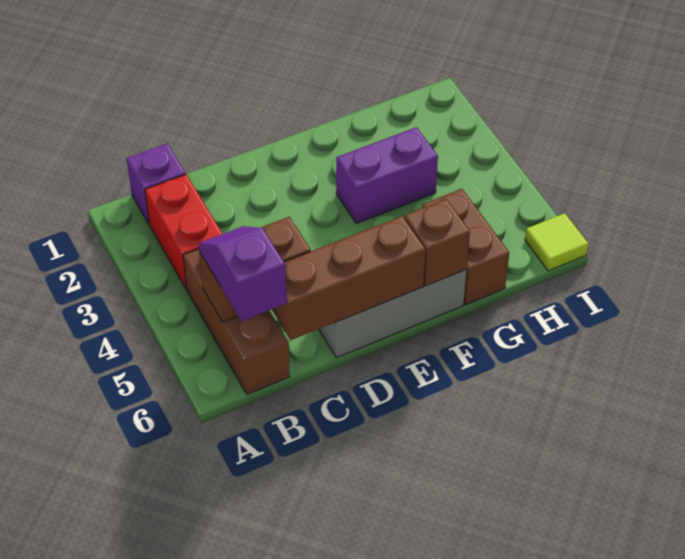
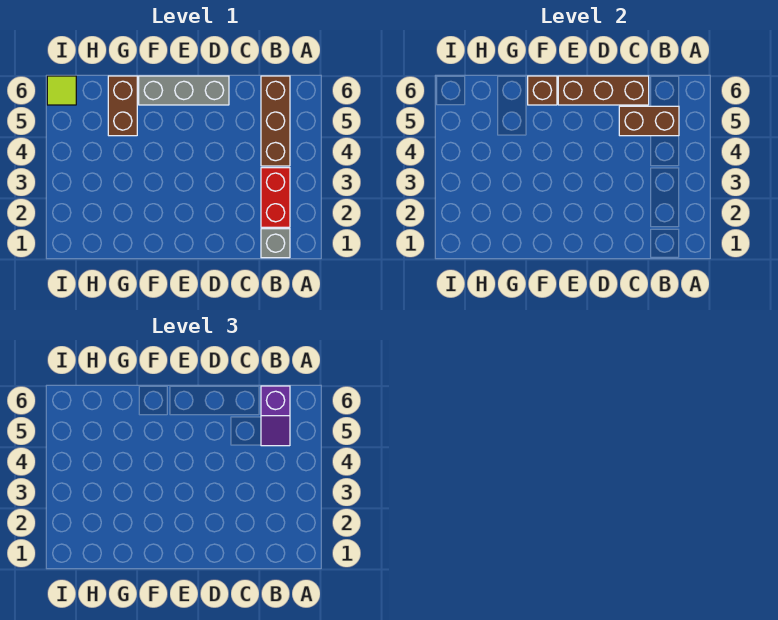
purple brick B1 level 1 -> grey brick B1 level 1
purple brick F3:G3 level 1 -> none

